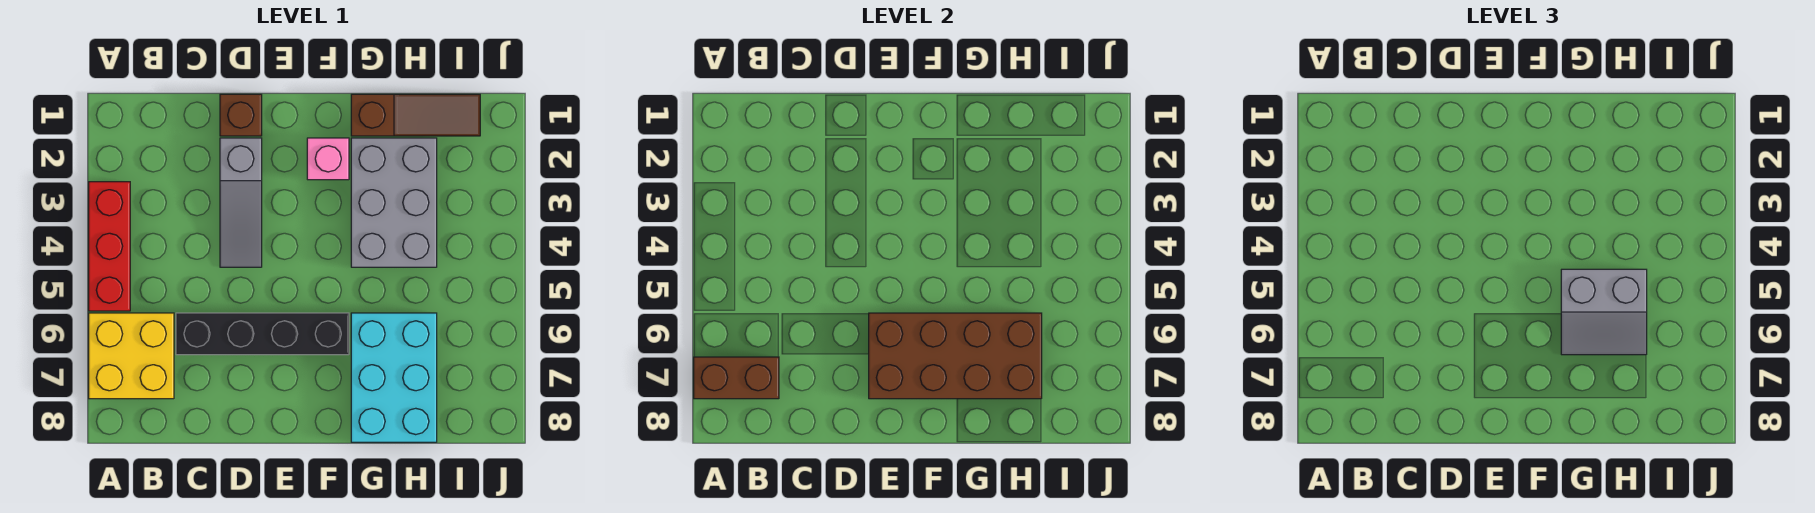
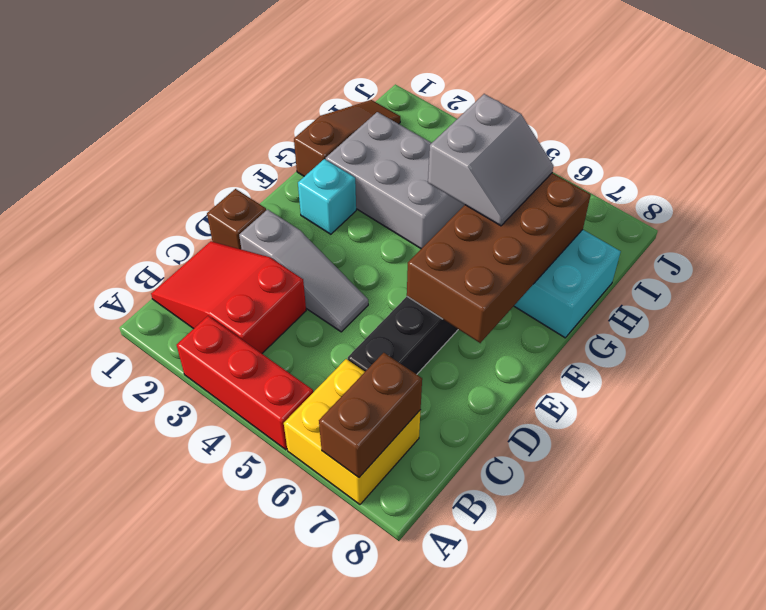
none -> red slope B1:C3 level 1 top 3
pink brick F2 level 1 -> cyan brick F2 level 1

